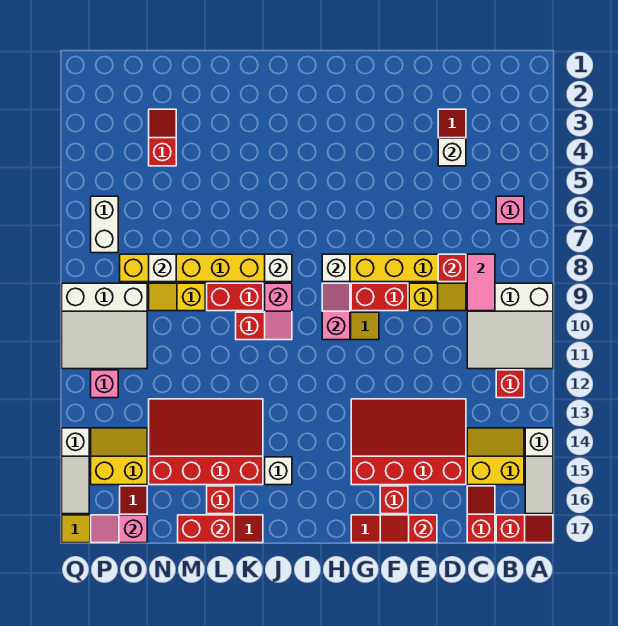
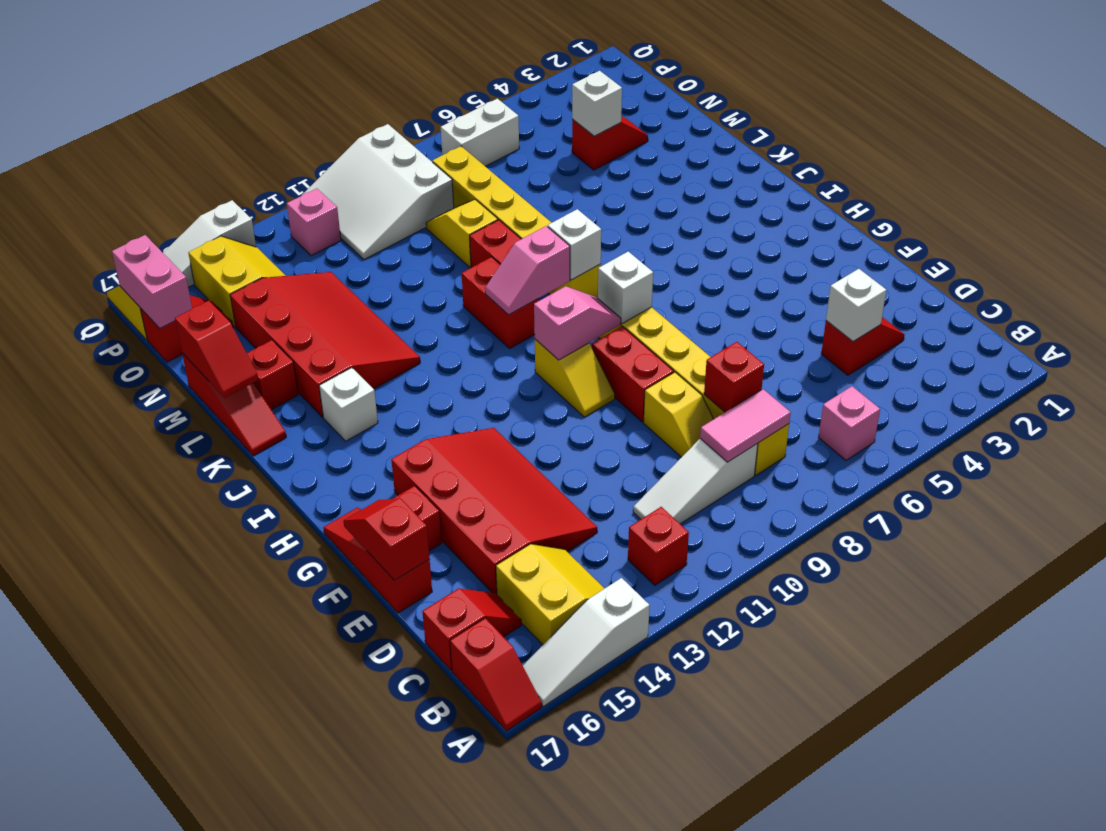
white slope A9:C11 level 1 top 9 -> white slope C9:C11 level 1 top 9
red brick L17:M17 level 2 -> red slope L17:M17 level 2 top M
white brick N8 level 2 -> white brick N4 level 2
pink slope O17:P17 level 2 top O -> pink brick O17:P17 level 2

